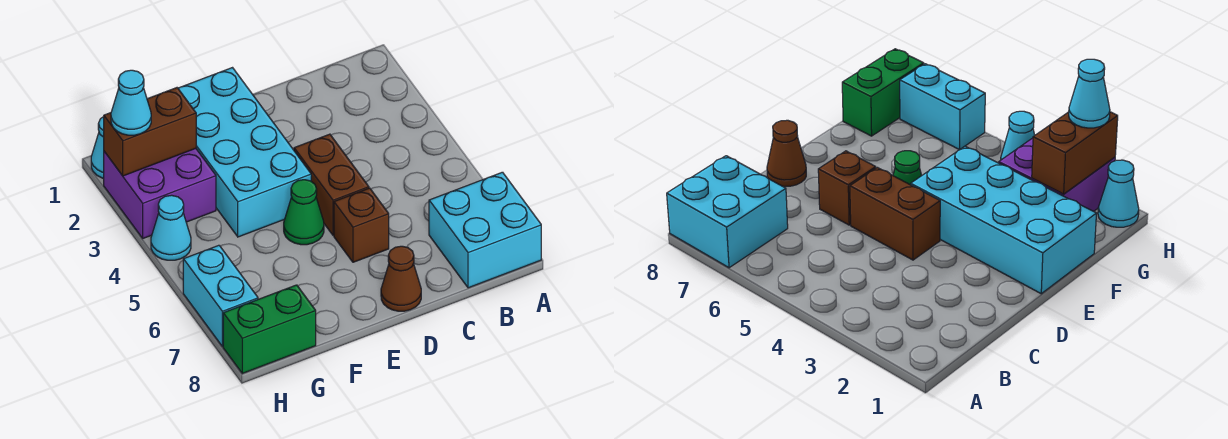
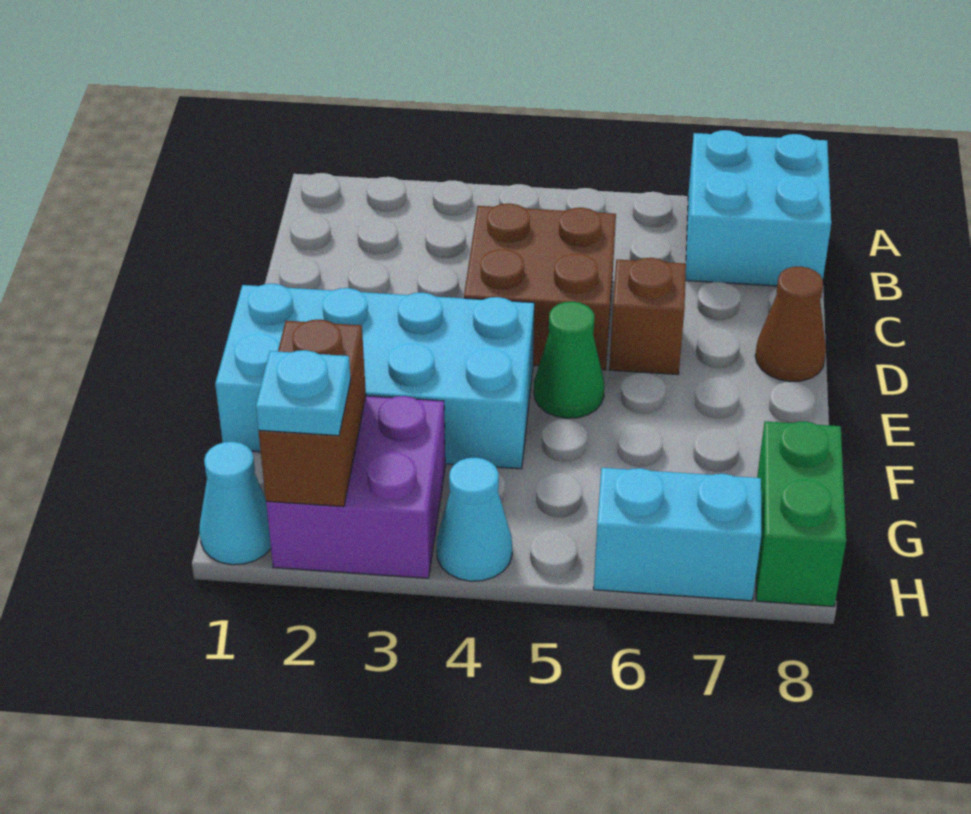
brown brick D4:D5 level 1 -> brown brick C4:D5 level 1
cyan cone H2 level 3 -> cyan plate H2 level 3

